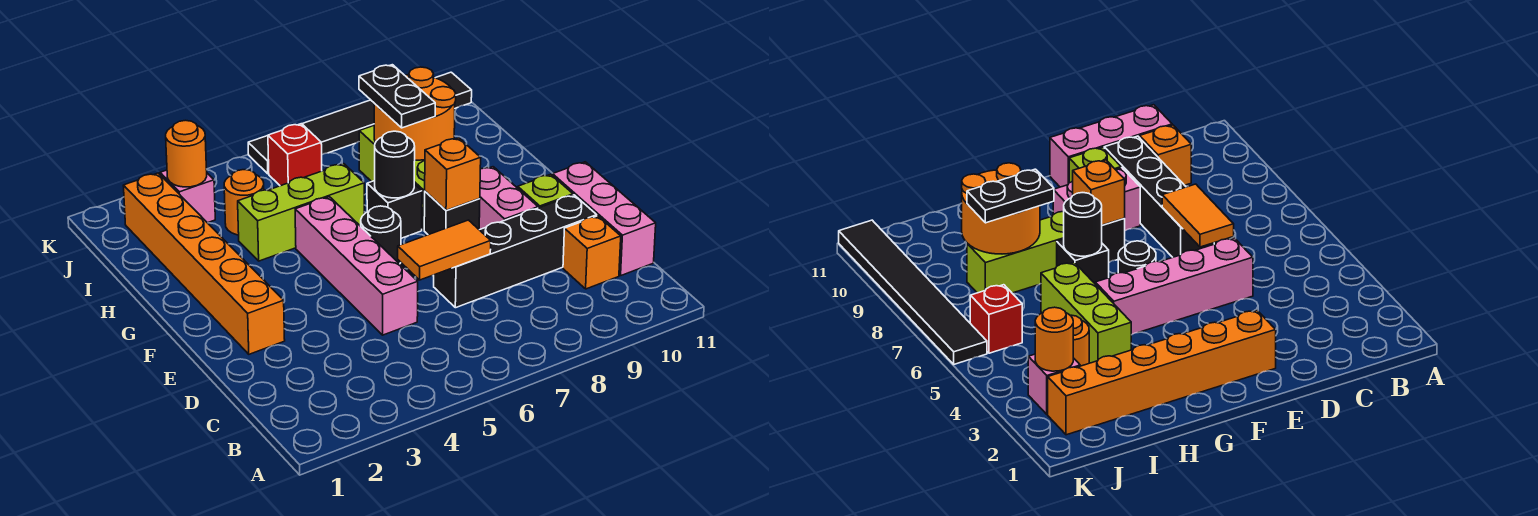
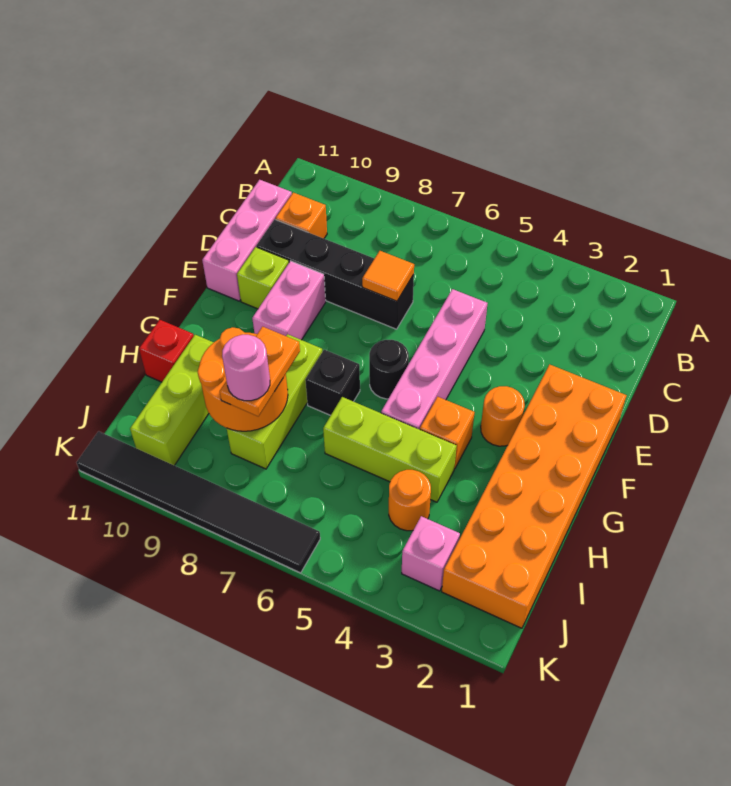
orange tile D6:D7 level 2 -> orange tile D7 level 2
orange brick E2:J2 level 1 -> orange brick E1:J2 level 1
black brick F8 level 1 -> none
orange brick F8 level 2 -> orange brick G4 level 1
black round brick G7 level 2 -> none
black plate H8:I8 level 3 -> orange plate H8:I8 level 3
none -> lime brick H10:J10 level 1
none -> pink round brick I8 level 4
orange round brick J3 level 2 -> orange round brick F3 level 1
red brick J6 level 1 -> red brick H11 level 1

